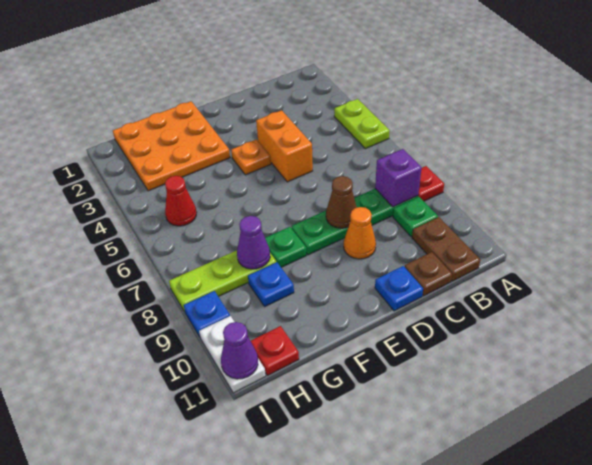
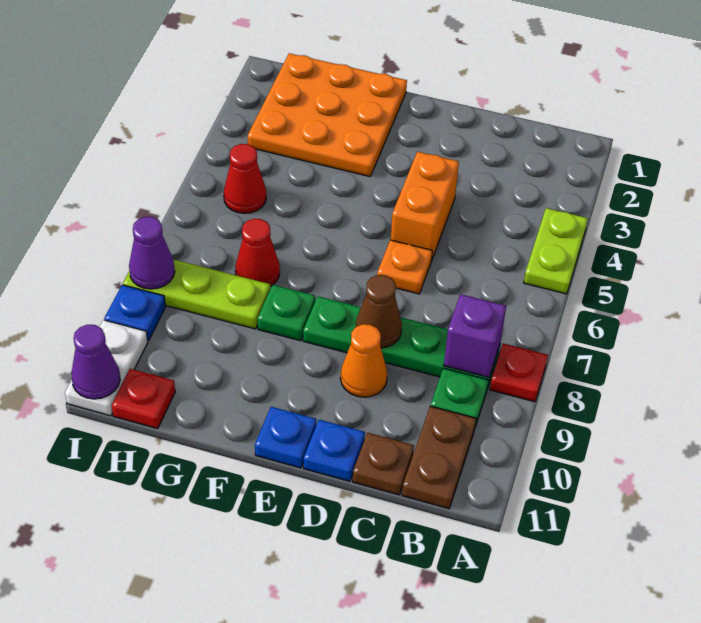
orange plate E4 level 1 -> orange plate D6 level 1
none -> red cone G7 level 1
purple cone G8 level 2 -> purple cone I8 level 2
blue plate G9 level 1 -> blue plate E11 level 1

